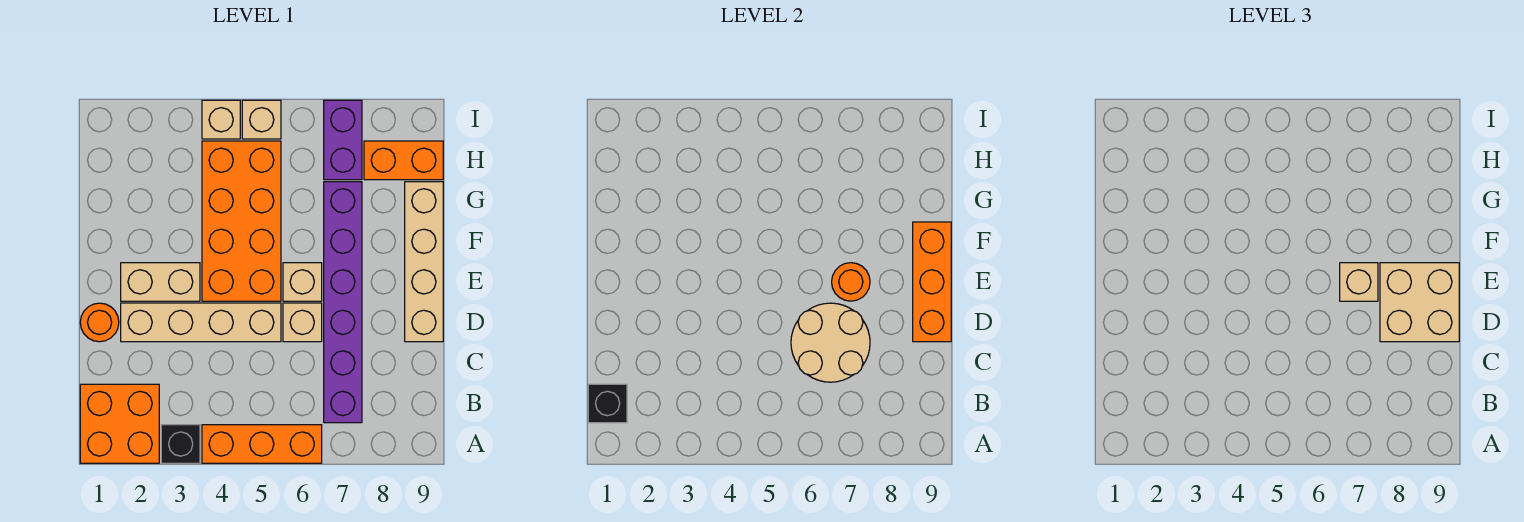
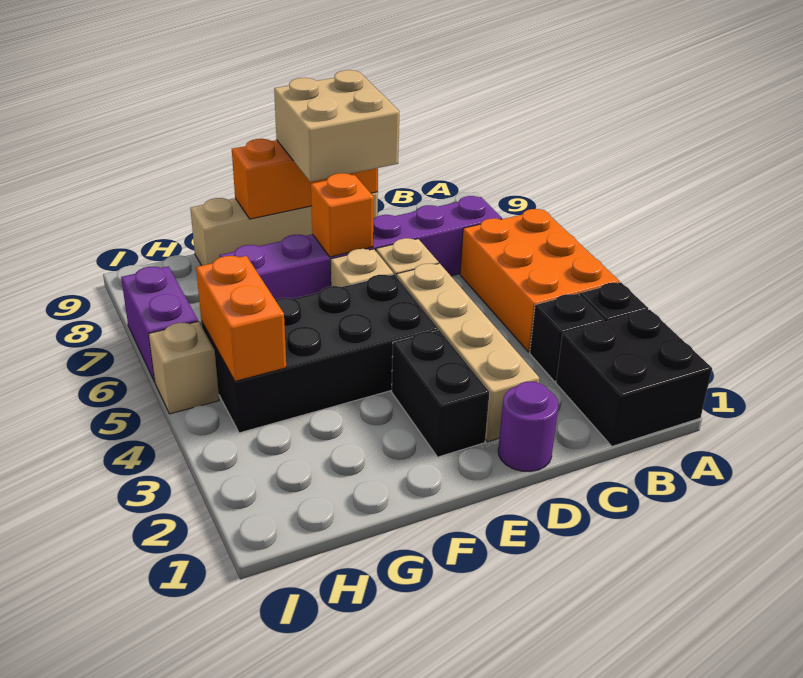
orange brick A1:B2 level 1 -> black brick A1:B2 level 1
orange brick A4:A6 level 1 -> orange brick A4:B6 level 1
black brick B1 level 2 -> black brick B3 level 1
tan round brick C6:D7 level 2 -> none
orange round brick D1 level 1 -> purple round brick D1 level 1
tan brick E2:E3 level 1 -> black brick E2:E3 level 1
orange brick E4:H5 level 1 -> black brick E4:H5 level 1
orange round brick E7 level 2 -> orange brick E7 level 2
tan brick E7 level 3 -> none
purple brick H7:I7 level 1 -> purple brick I6:I7 level 1
orange brick H8:H9 level 1 -> orange brick H4:H5 level 2
tan brick I4 level 1 -> none

